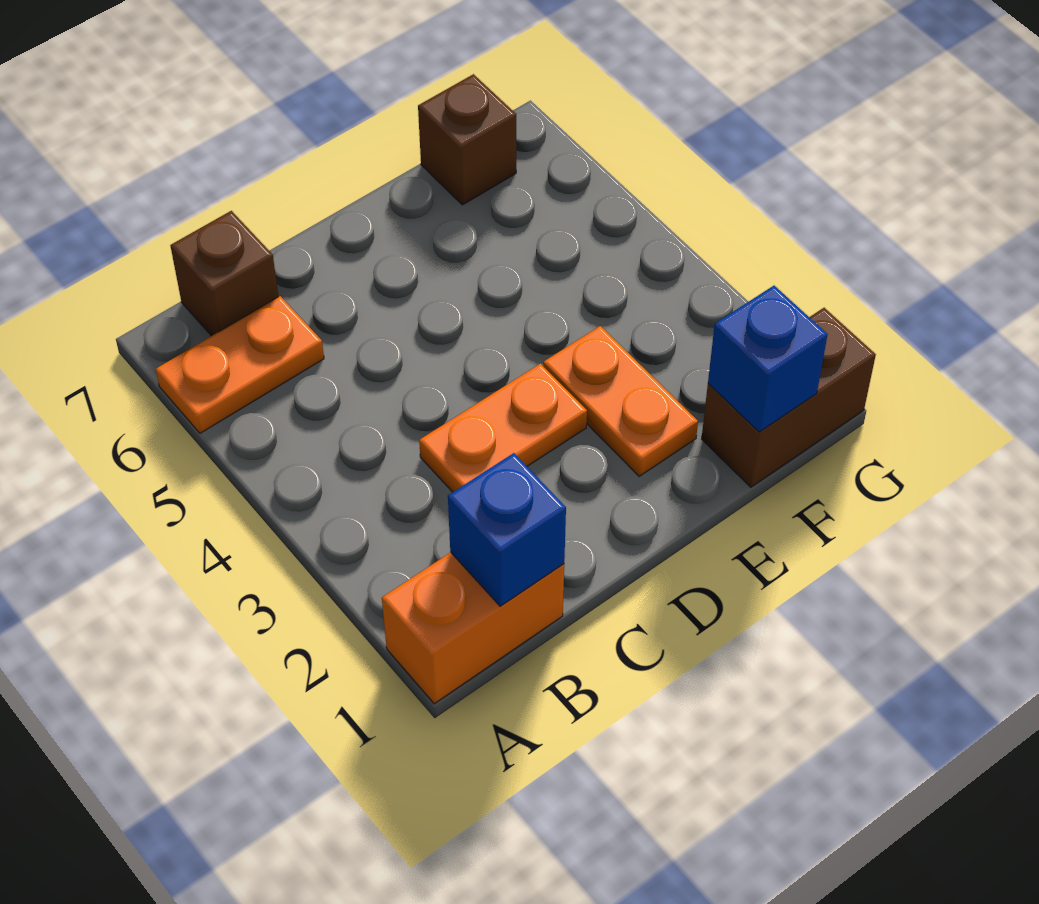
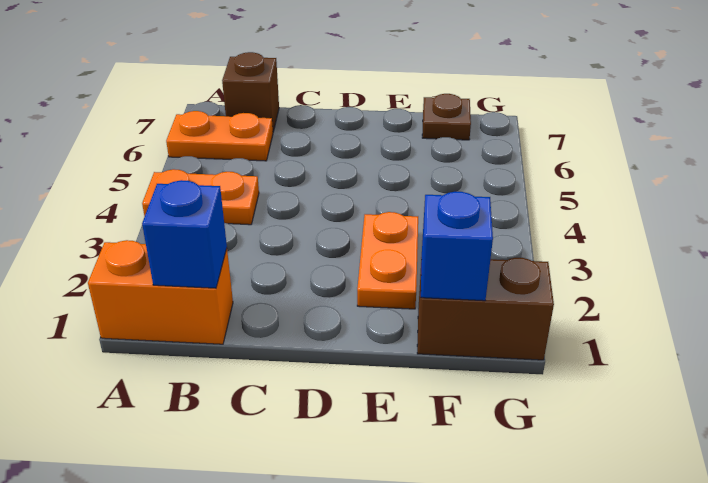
orange plate C3:D3 level 1 -> orange plate A4:B4 level 1
brown brick F7 level 1 -> brown plate F7 level 1

